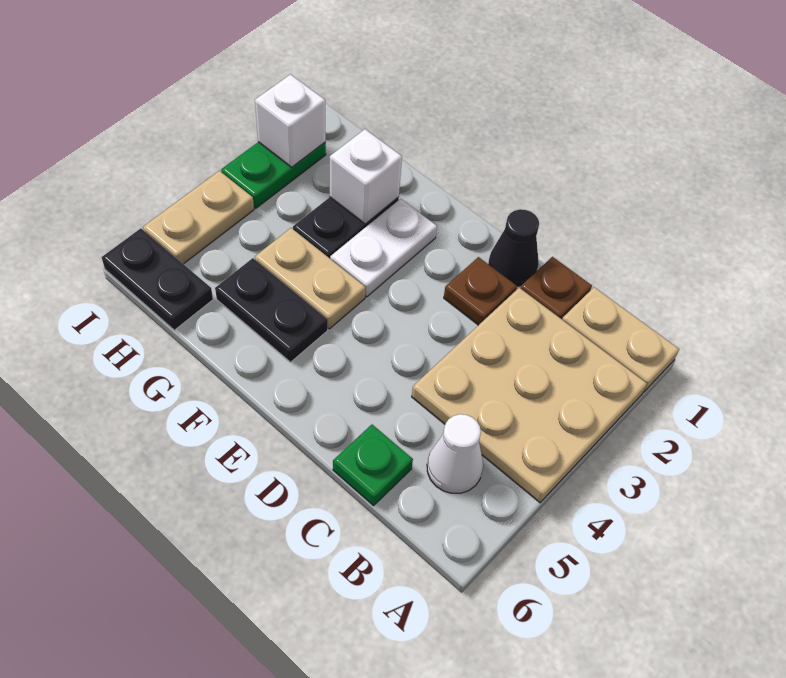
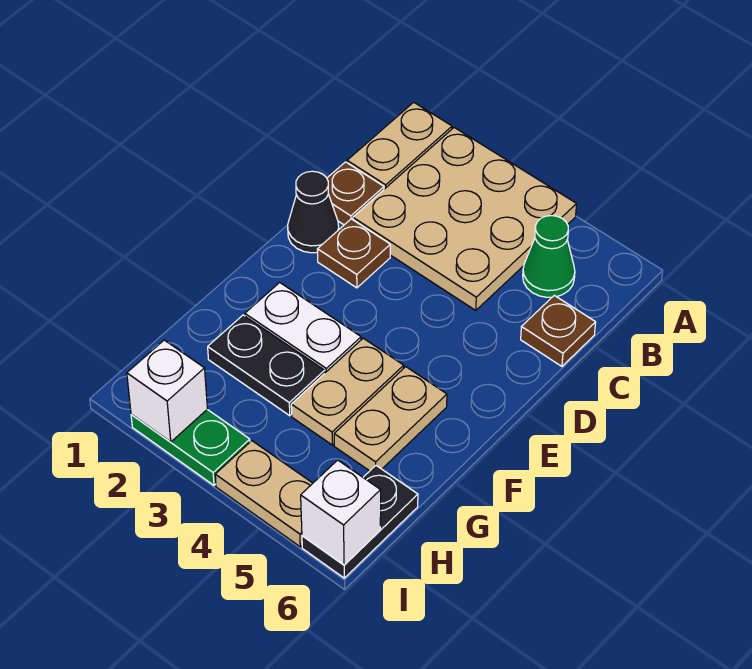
white cone B5 level 1 -> green cone B5 level 1
green plate C6 level 1 -> brown plate C6 level 1
black plate F5:G5 level 1 -> tan plate F5:G5 level 1
white brick G2 level 2 -> white brick I6 level 2

